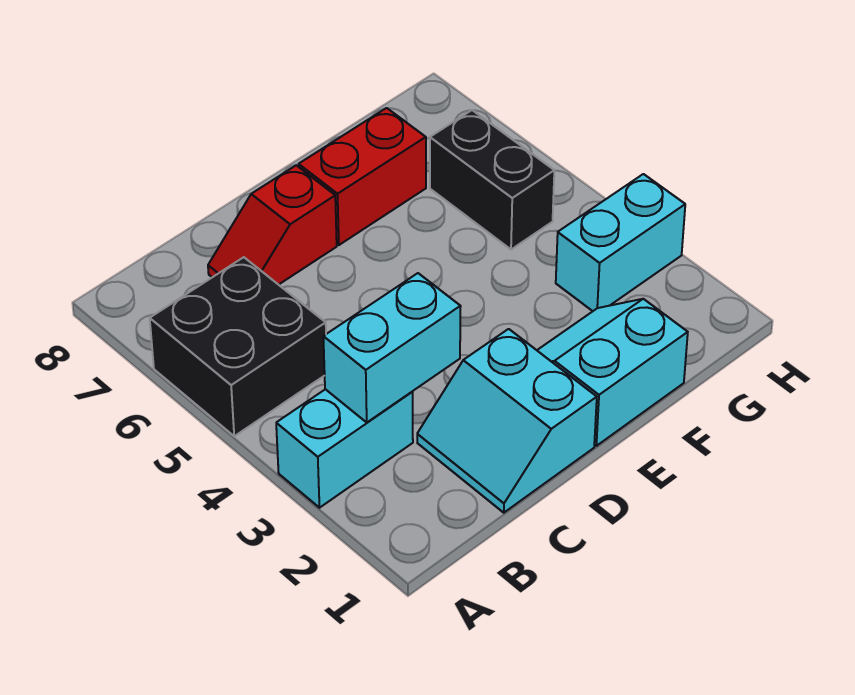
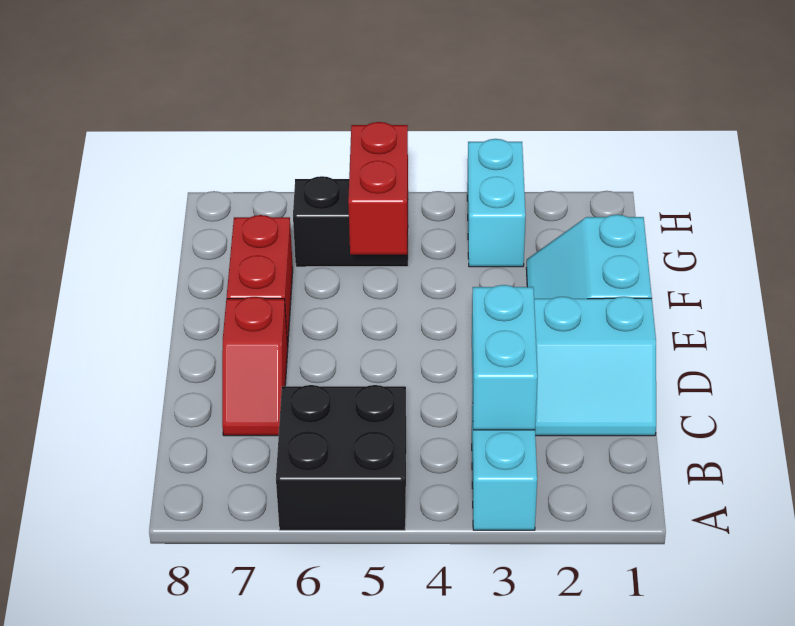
none -> red brick F5:G5 level 2

